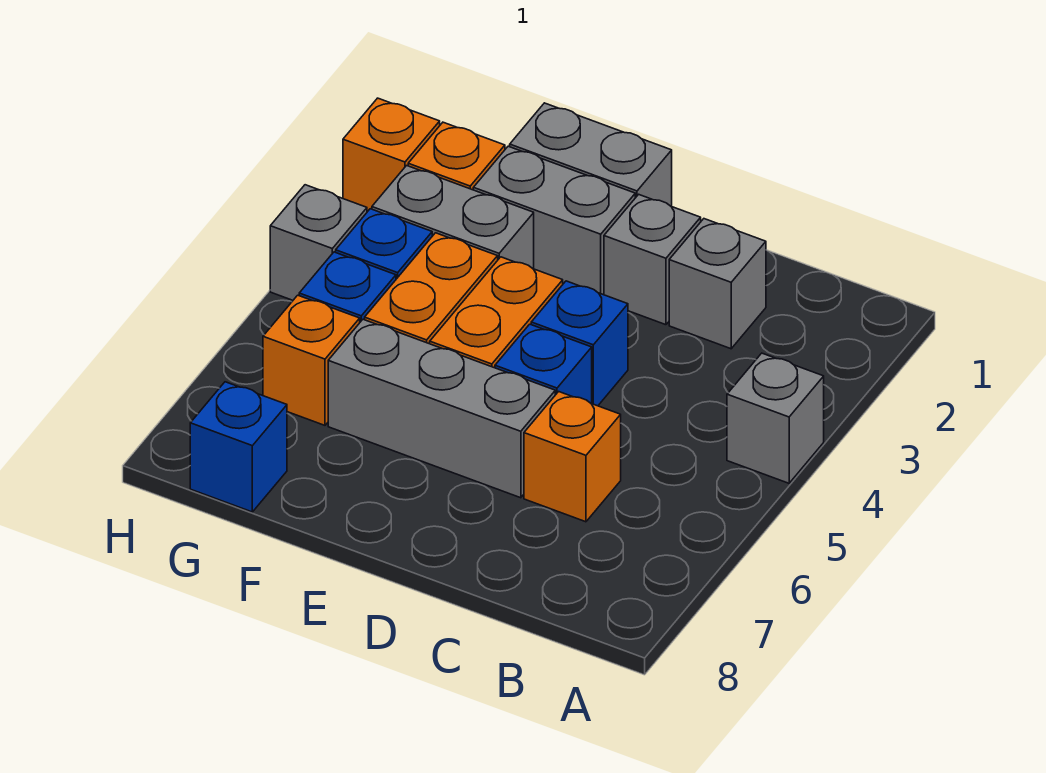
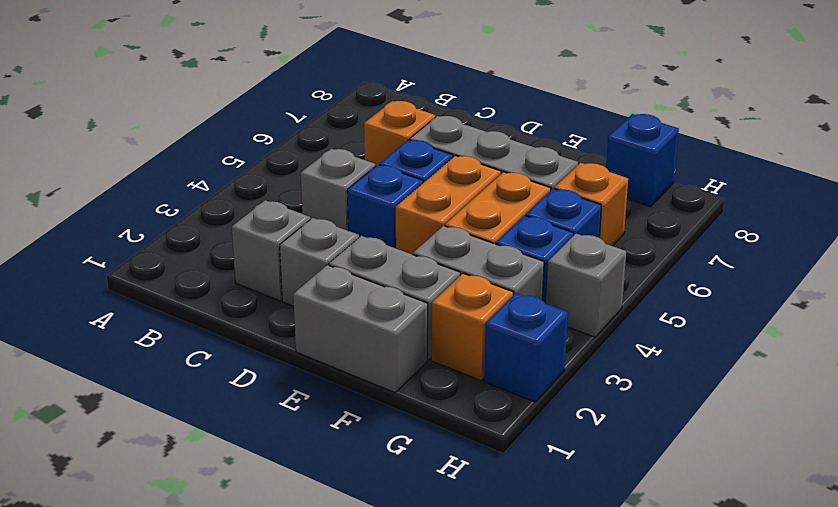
grey brick A4 level 1 -> grey brick C4 level 1
orange brick H2 level 1 -> blue brick H2 level 1

